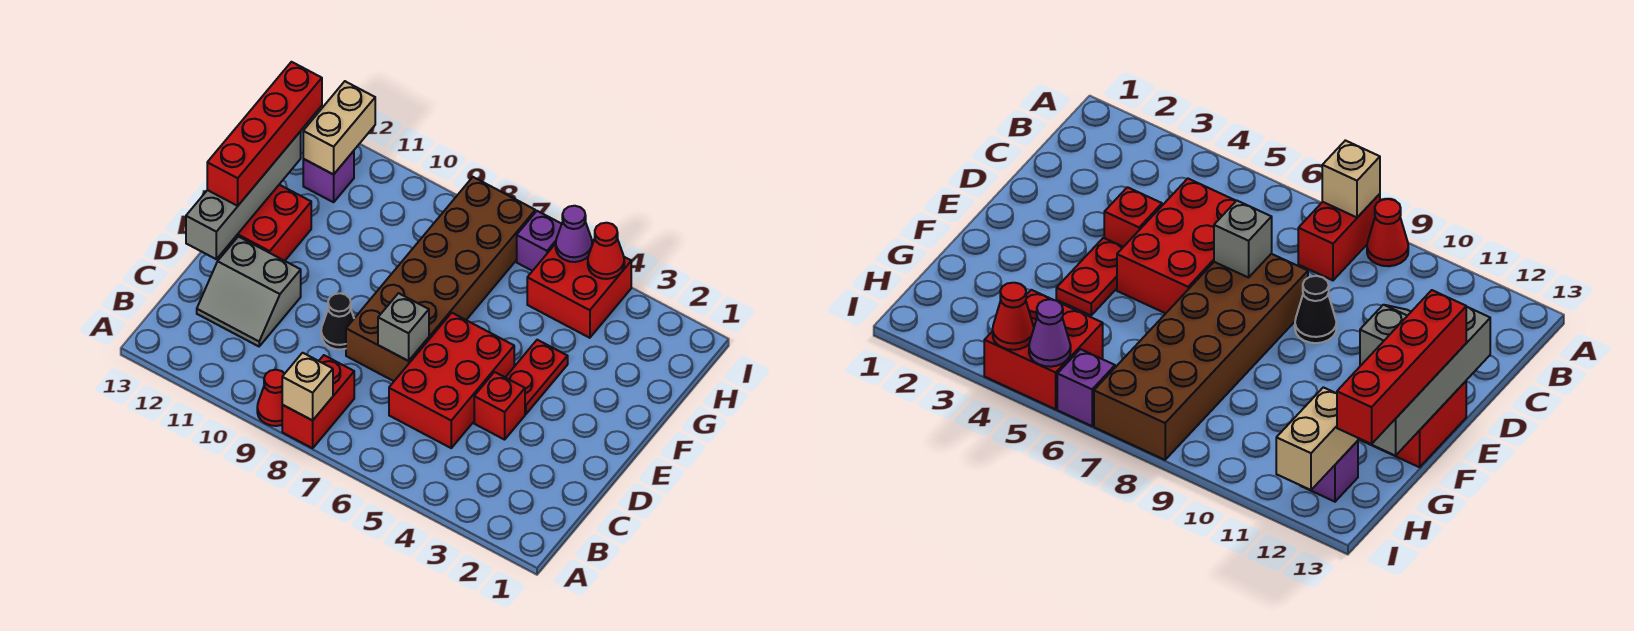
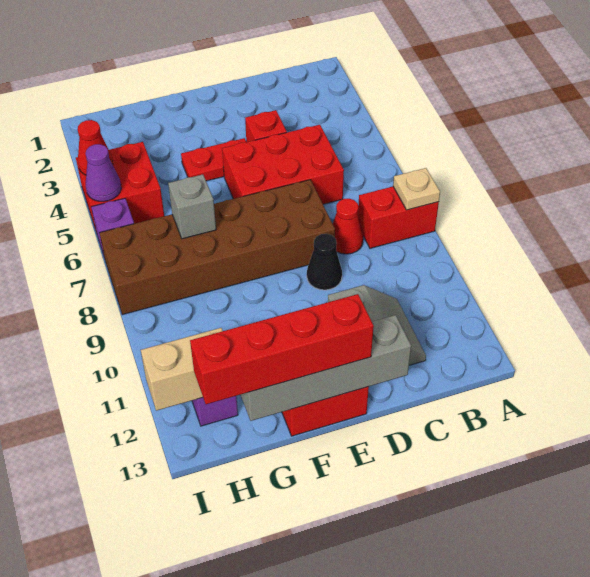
tan brick A8 level 2 -> tan plate A8 level 2
red cone A9 level 1 -> red cone C8 level 1
grey brick D7 level 2 -> grey brick G7 level 2

